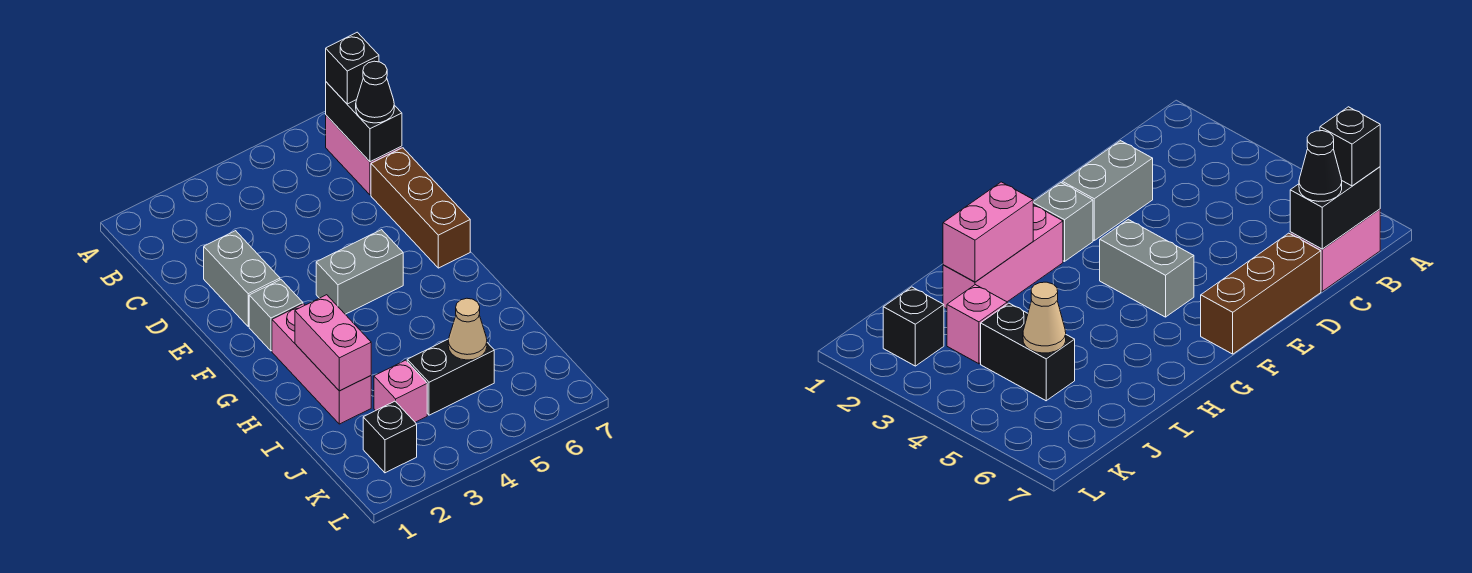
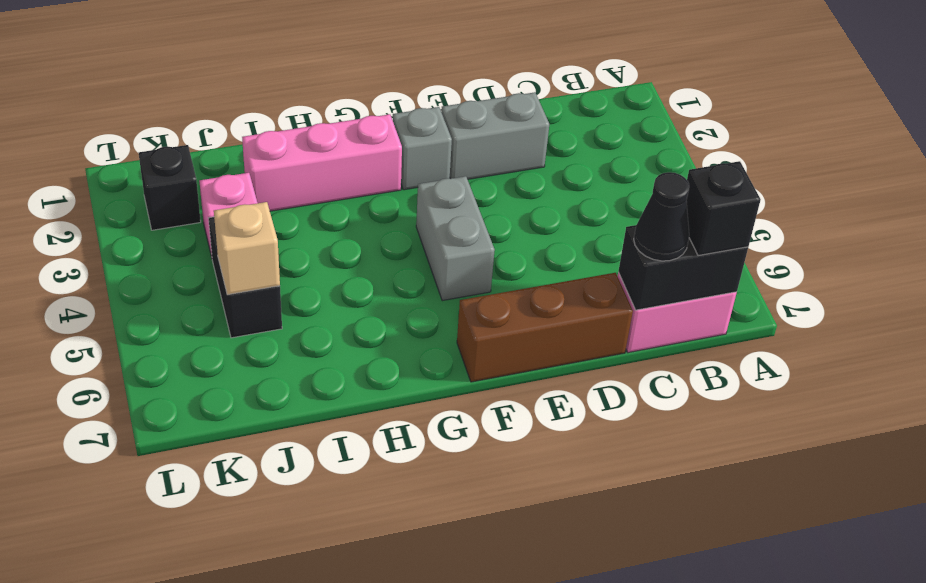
pink brick H2:I2 level 2 -> none
tan cone J5 level 2 -> tan brick J5 level 2

